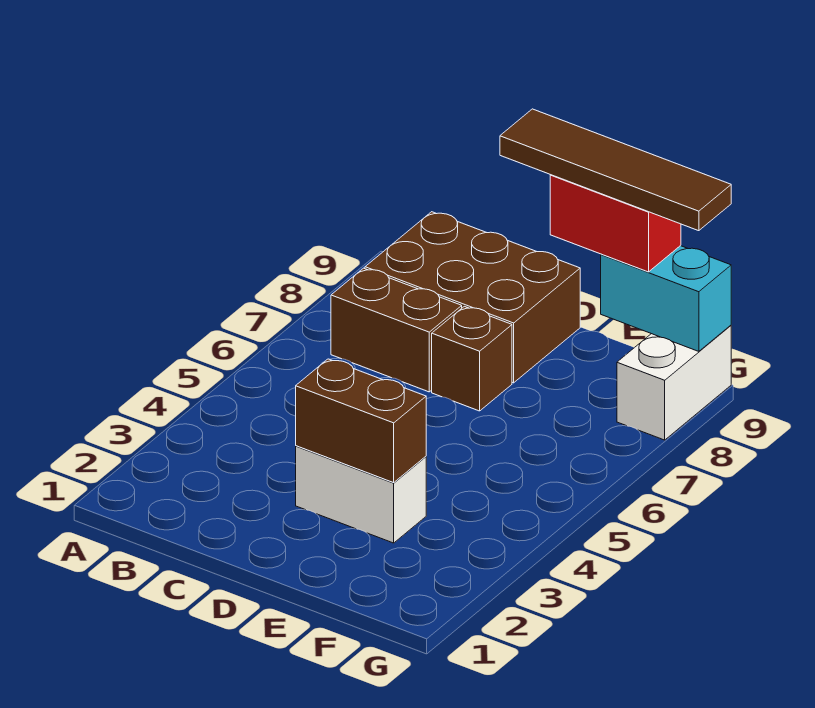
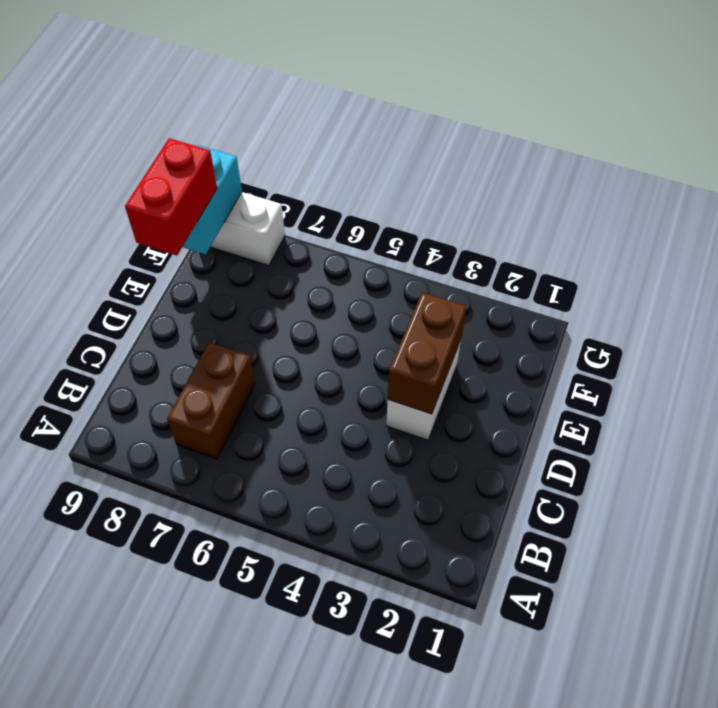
brown brick B8:D9 level 1 -> none
brown brick D7 level 1 -> none
brown tile D9:G9 level 4 -> none

